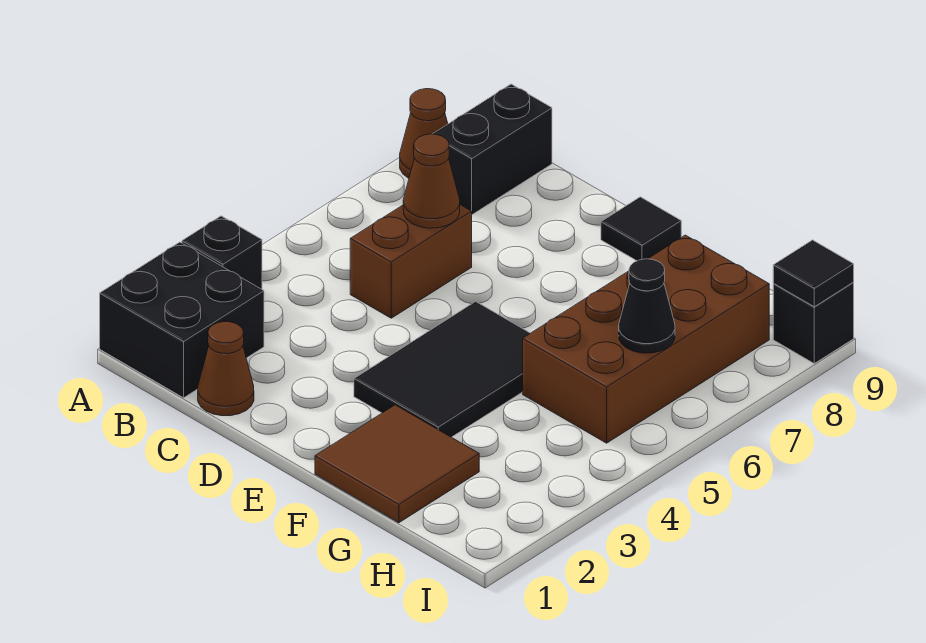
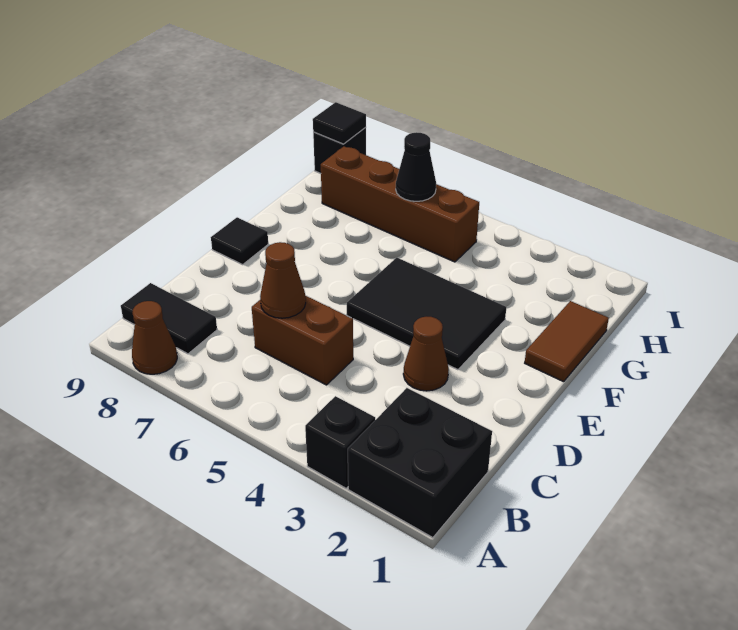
black brick B8:B9 level 1 -> black tile B8:B9 level 1
brown cone C1 level 1 -> brown cone D3 level 1
brown tile F1:G2 level 1 -> brown tile F1:G1 level 1
brown brick G5:H8 level 1 -> brown brick H5:H8 level 1

